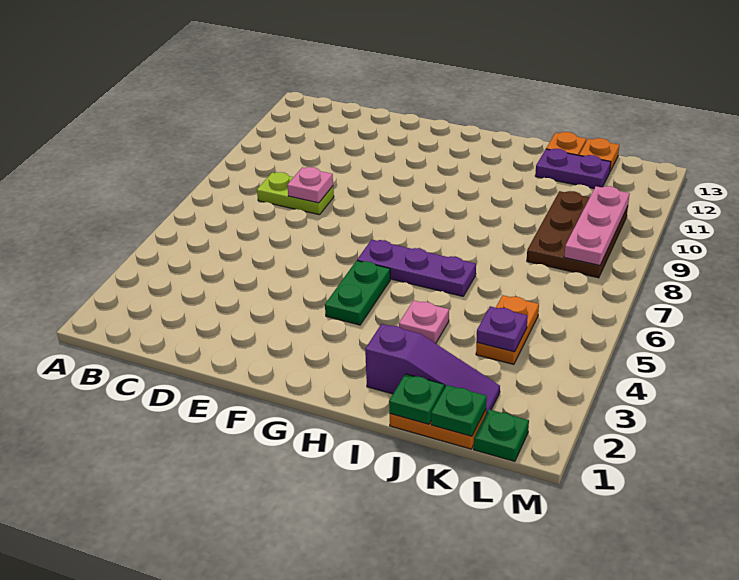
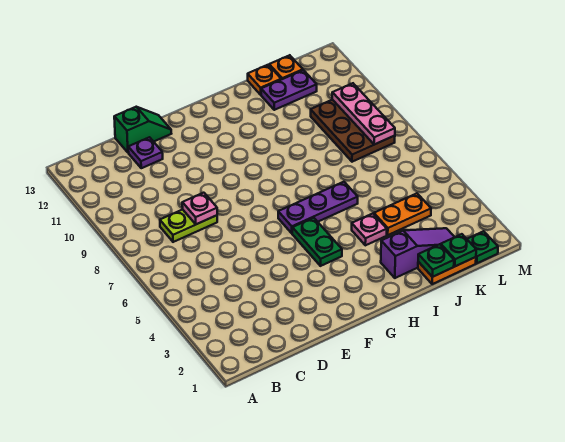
none -> green slope D13:E13 level 1 top D
orange plate K4:K5 level 1 -> orange plate J4:K4 level 1
purple plate K4 level 2 -> purple plate D12 level 1

